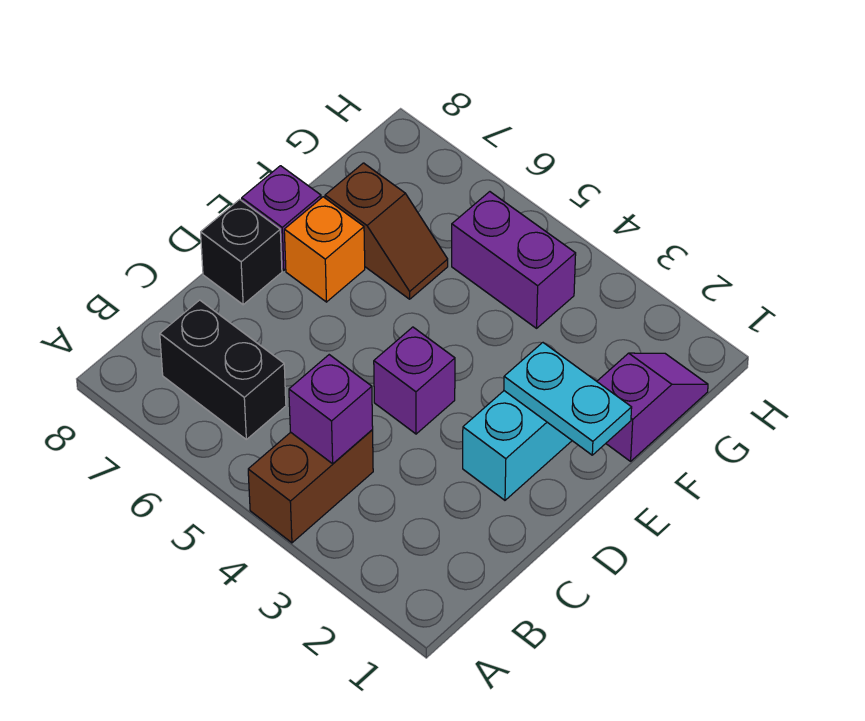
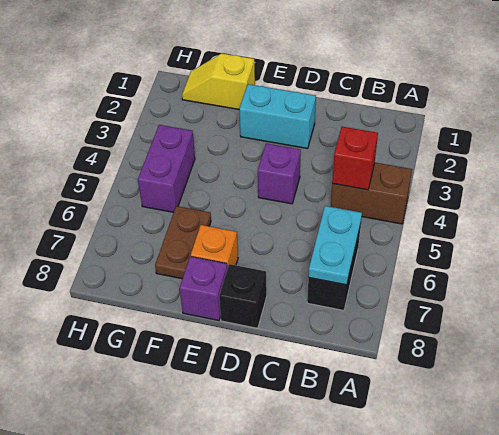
purple brick B4 level 2 -> red brick B4 level 2
cyan plate E1:E2 level 2 -> cyan plate B6:B7 level 2
purple slope F1:G1 level 1 top F -> yellow slope F1:G1 level 1 top F
brown slope F6:F7 level 1 top 7 -> brown plate F6:F7 level 1

